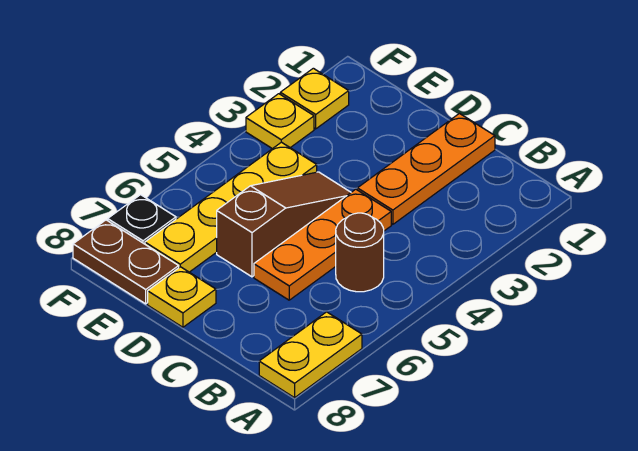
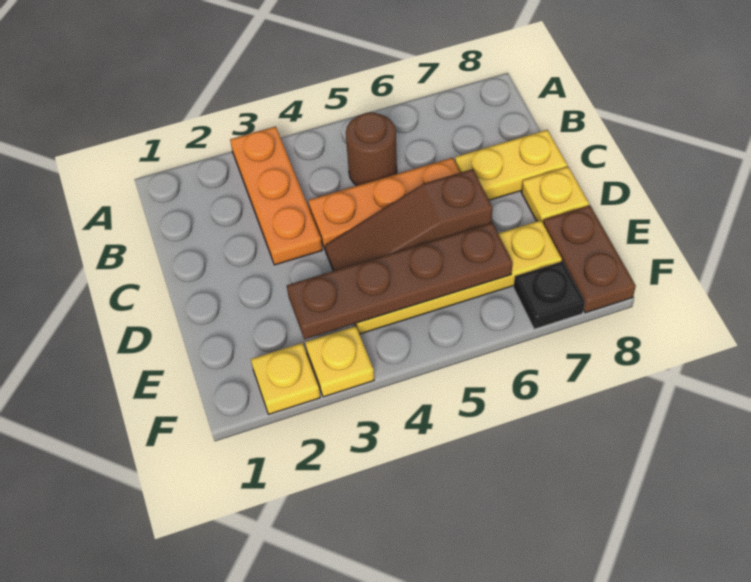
yellow plate A7:A8 level 1 -> yellow plate C7:C8 level 1
orange plate C1:C3 level 1 -> orange plate A3:C3 level 1
none -> brown plate E3:E6 level 2

